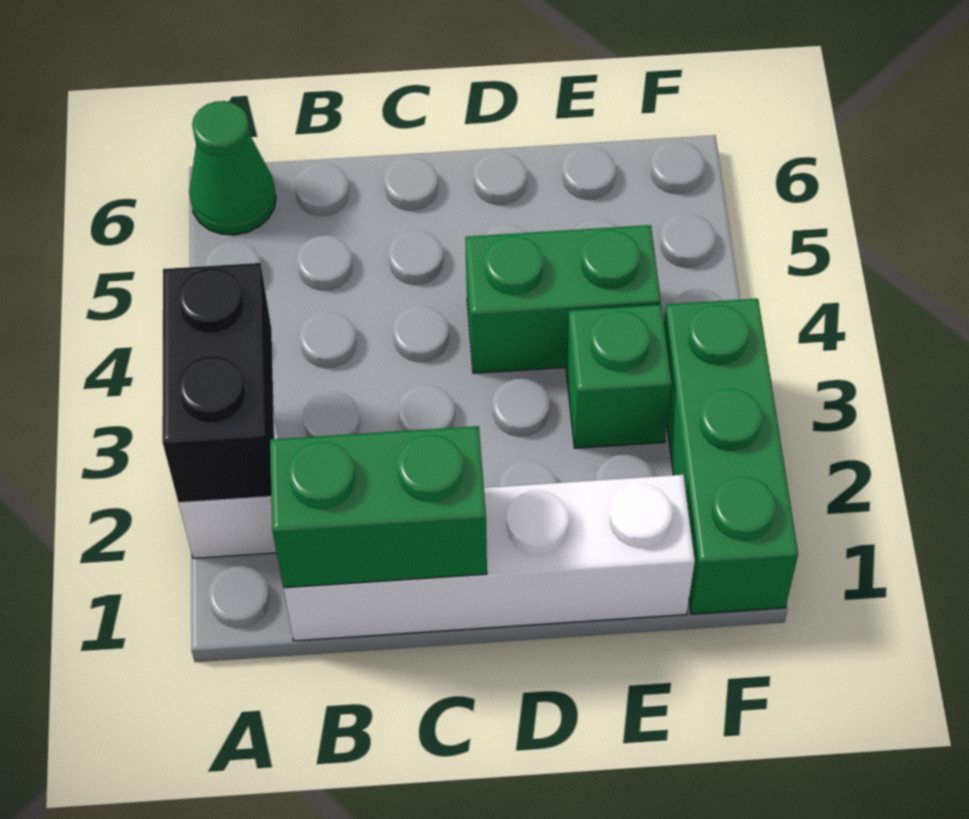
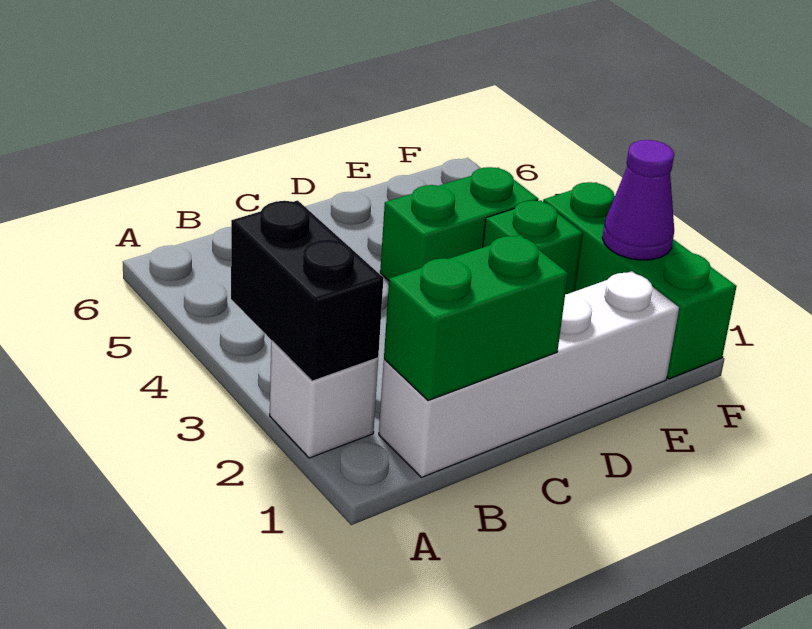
green cone A6 level 1 -> none
none -> purple cone F2 level 2

